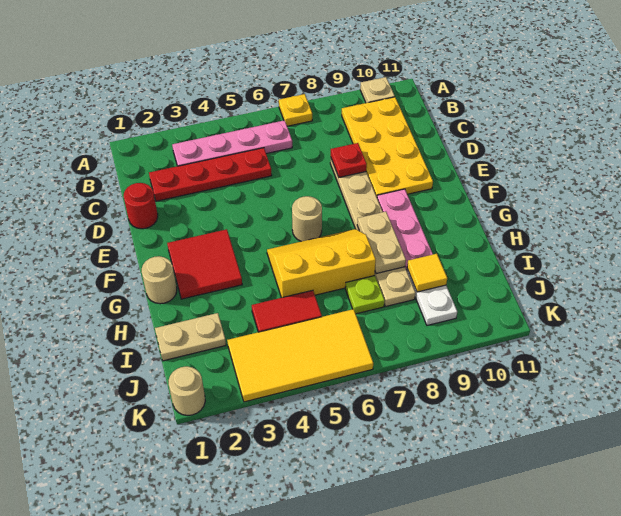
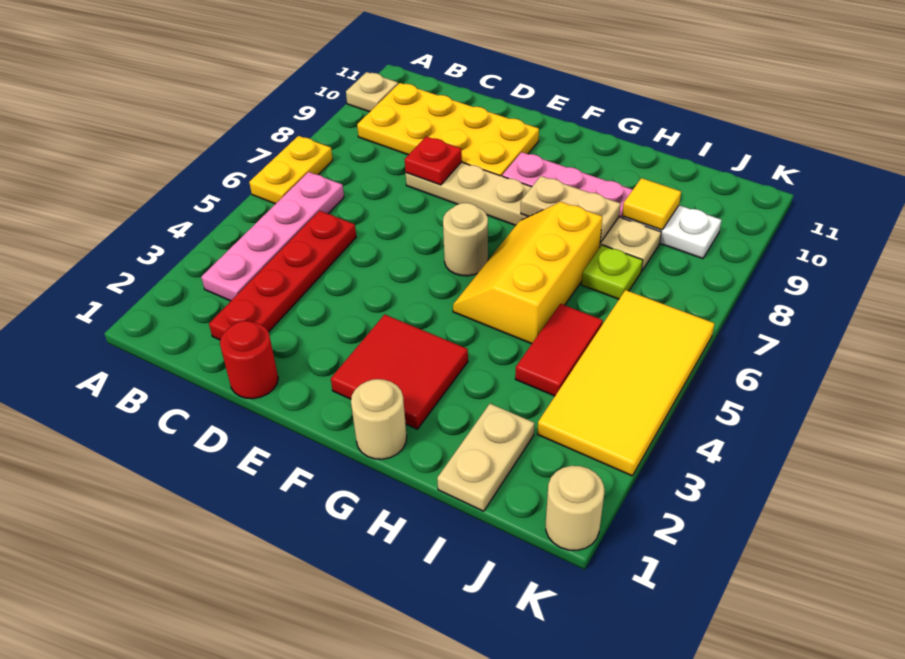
yellow plate A7 level 1 -> yellow plate A6:A7 level 1

